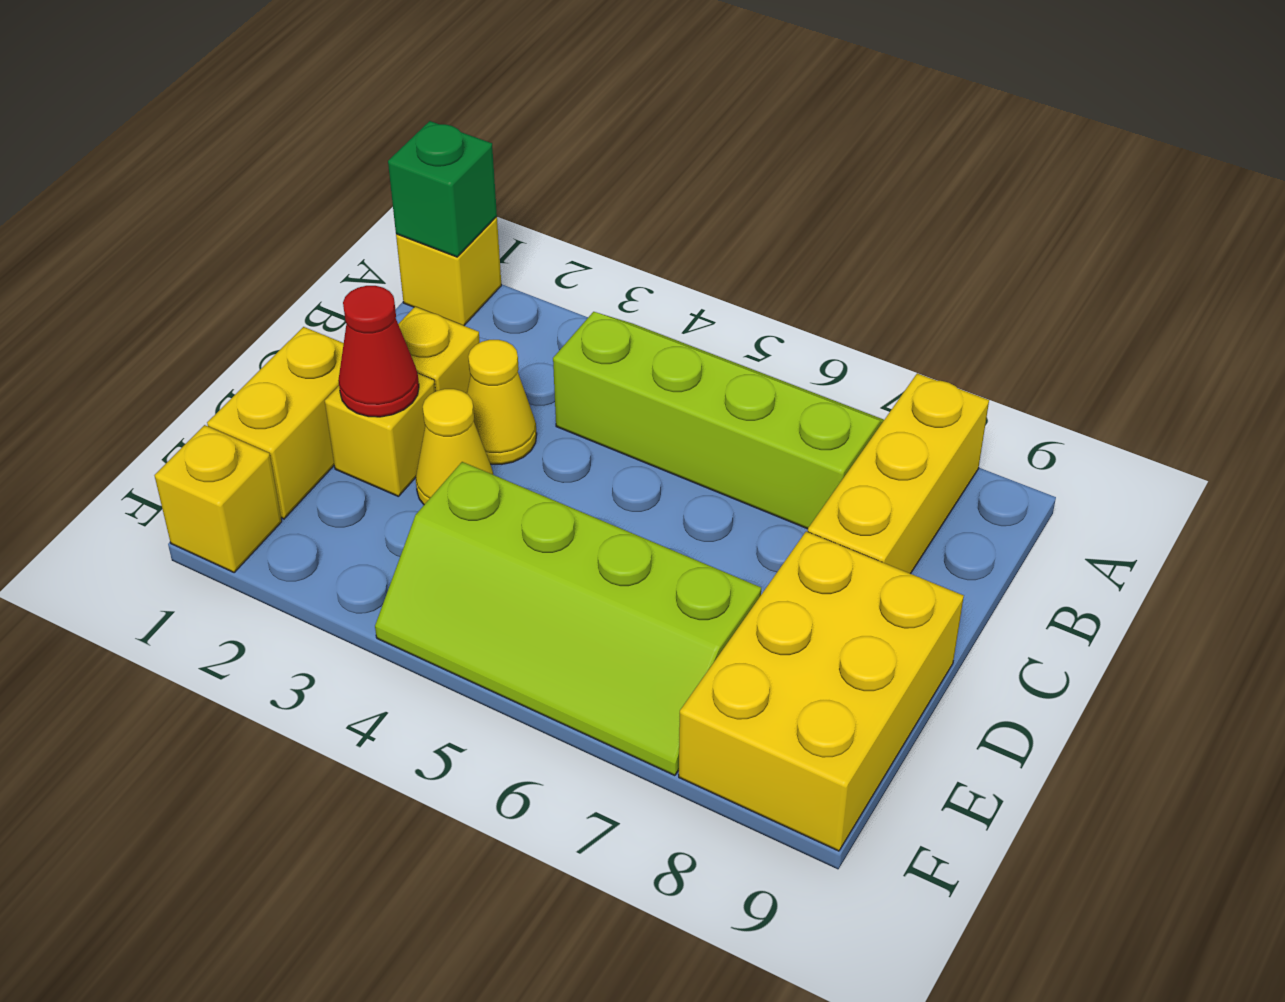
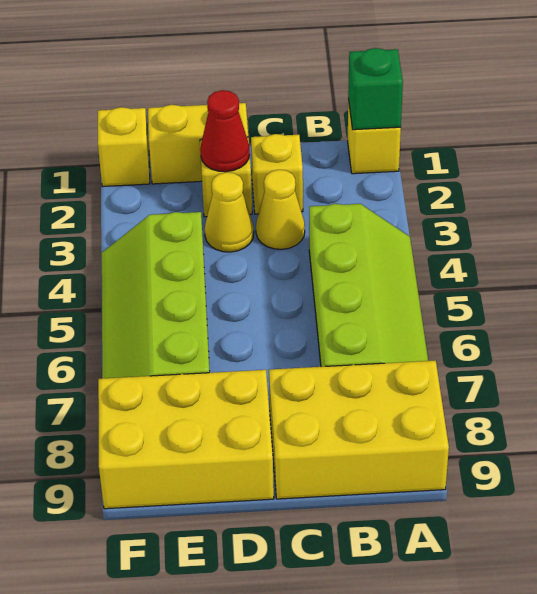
yellow brick A8:C8 level 1 -> yellow brick A8:C9 level 1

